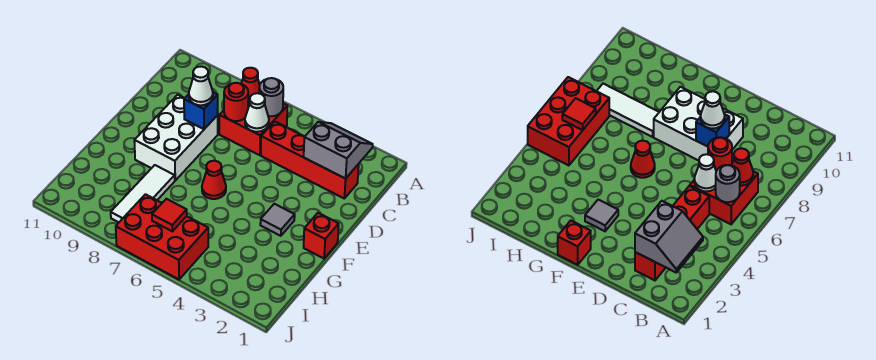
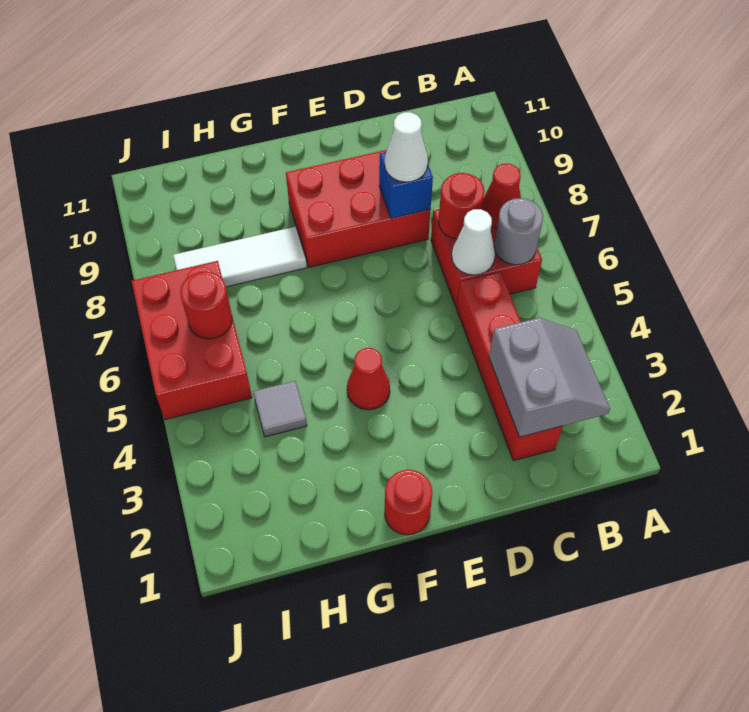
white brick D8:F9 level 1 -> red brick D8:F9 level 1
red brick F1 level 1 -> red round brick F1 level 1
grey tile F3 level 1 -> grey tile H4 level 1
red cone F6 level 1 -> red cone F4 level 1
red tile I6 level 2 -> red round brick I6 level 2

